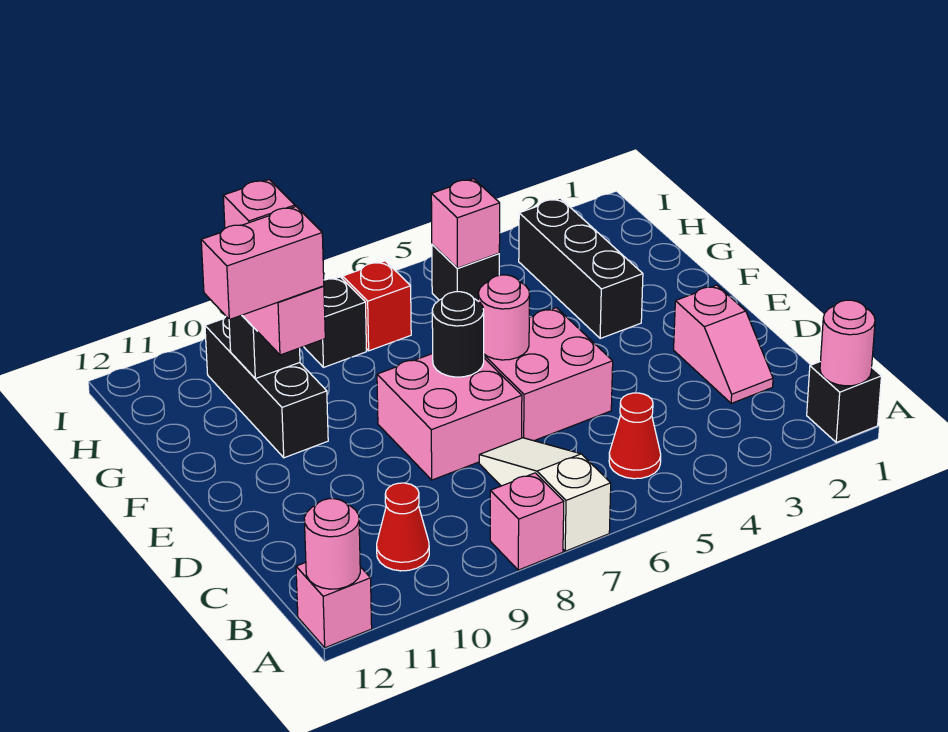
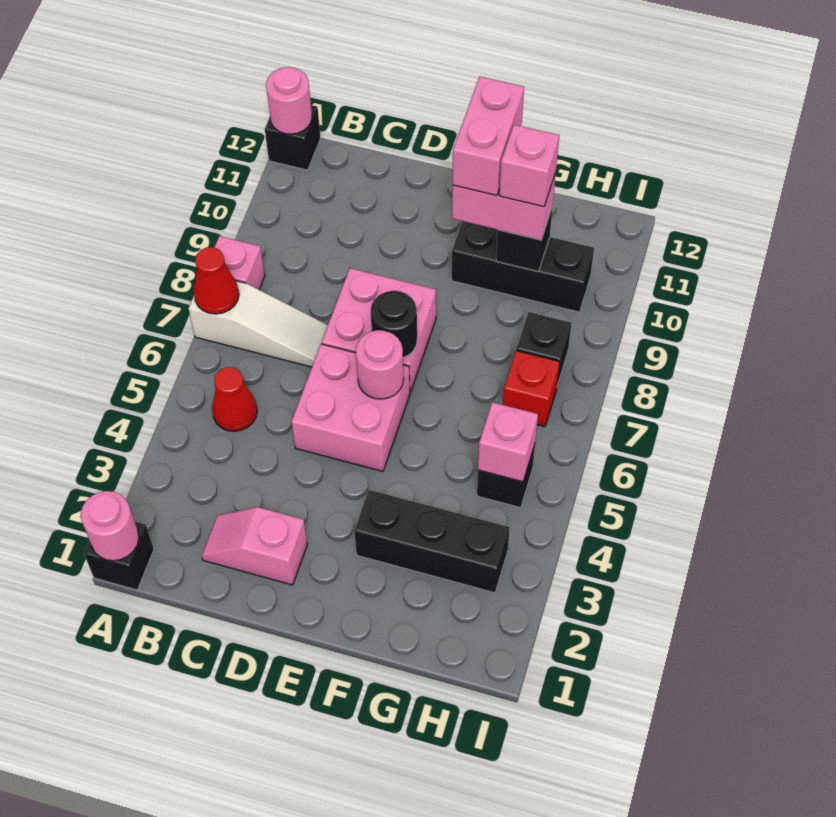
pink brick A12 level 1 -> black brick A12 level 1
red cone B10 level 1 -> red cone A7 level 2

